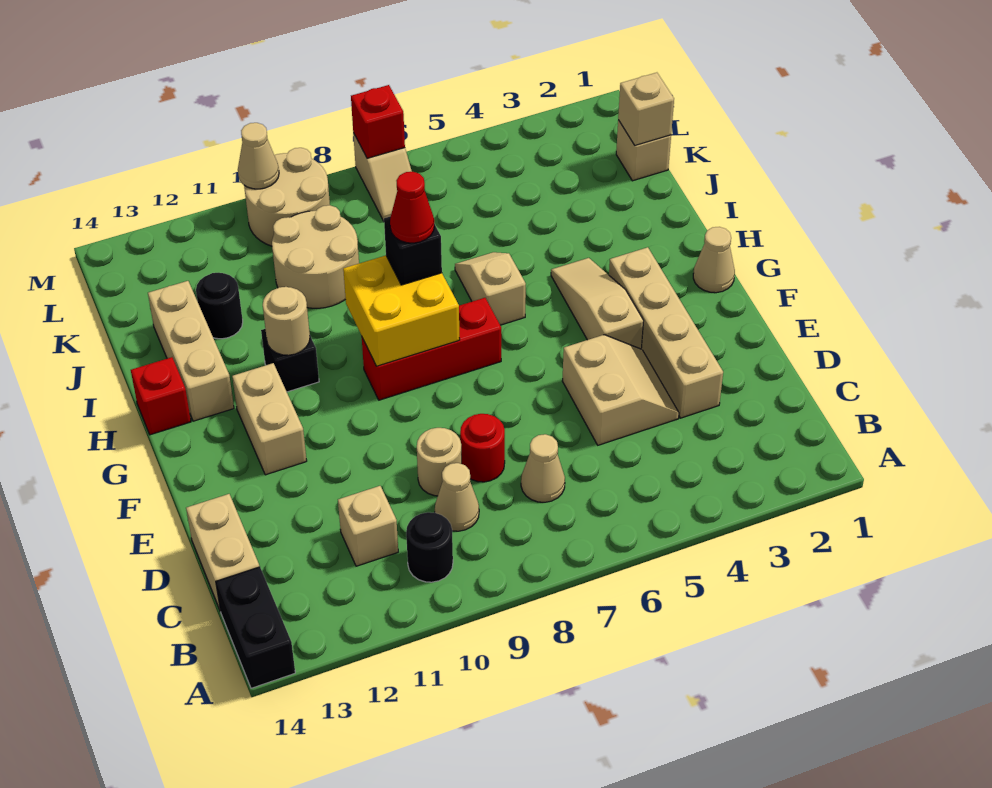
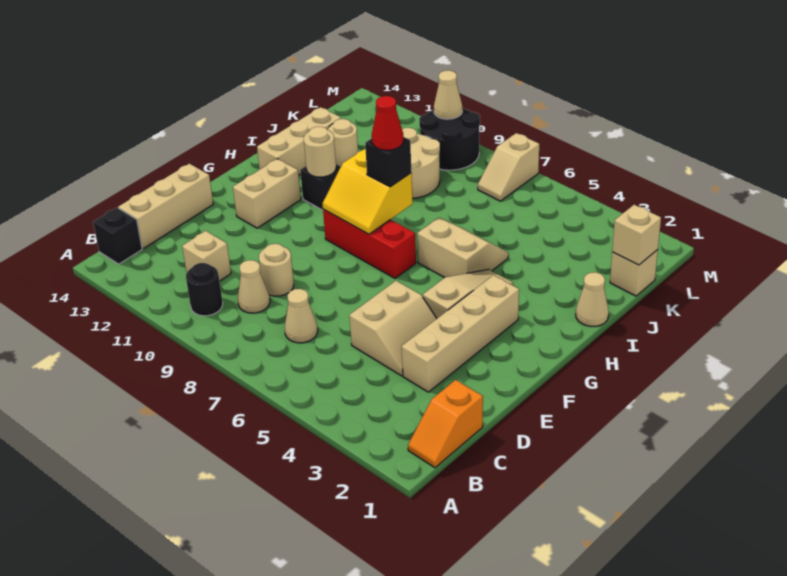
black brick A14:B14 level 1 -> black brick B14 level 1
none -> orange slope B1:C1 level 1 top C
tan brick C14:D14 level 1 -> tan brick C14:E14 level 1
red round brick D8 level 1 -> none
tan cone G1 level 1 -> tan cone I1 level 1
yellow brick G8:H9 level 2 -> yellow slope G8:H9 level 2 top H
tan slope H6:I6 level 1 top H -> tan slope H5:I6 level 1 top H
red brick H14 level 1 -> none
black round brick J12 level 1 -> tan round brick J12 level 1
tan round brick L9:M10 level 1 -> black round brick L9:M10 level 1
red brick M7 level 2 -> none

